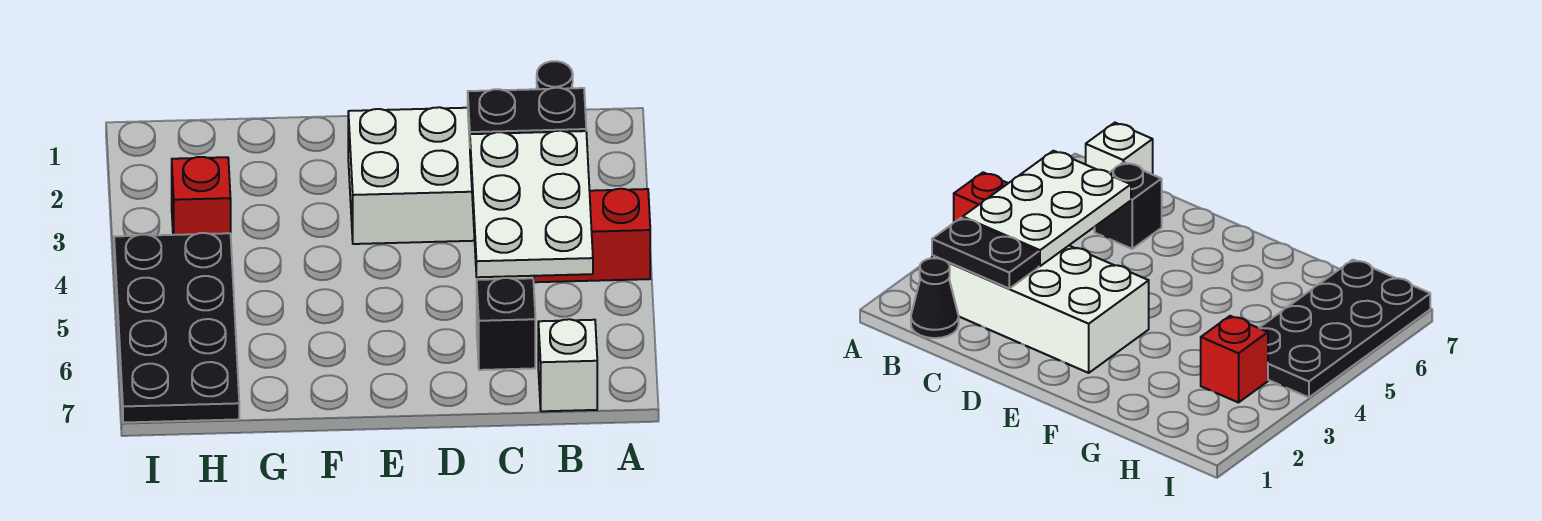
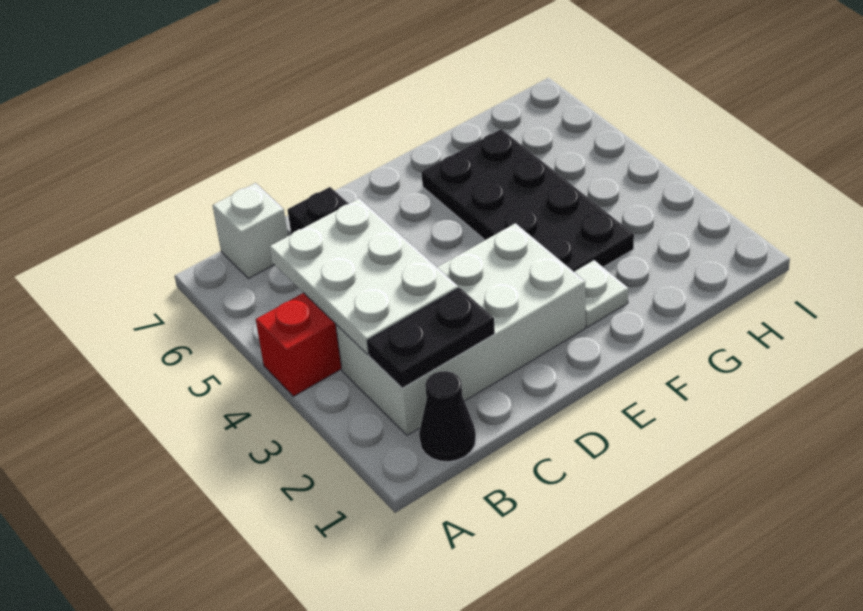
none -> white plate F2 level 1
red brick H3 level 1 -> none
black plate H4:I7 level 1 -> black plate F3:G6 level 1

